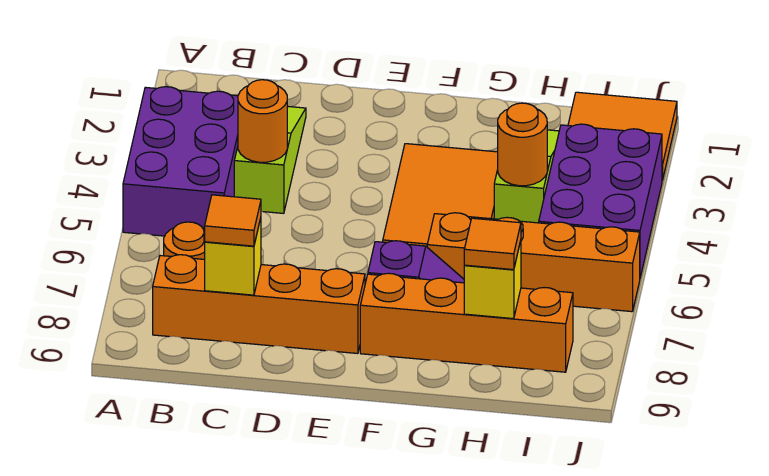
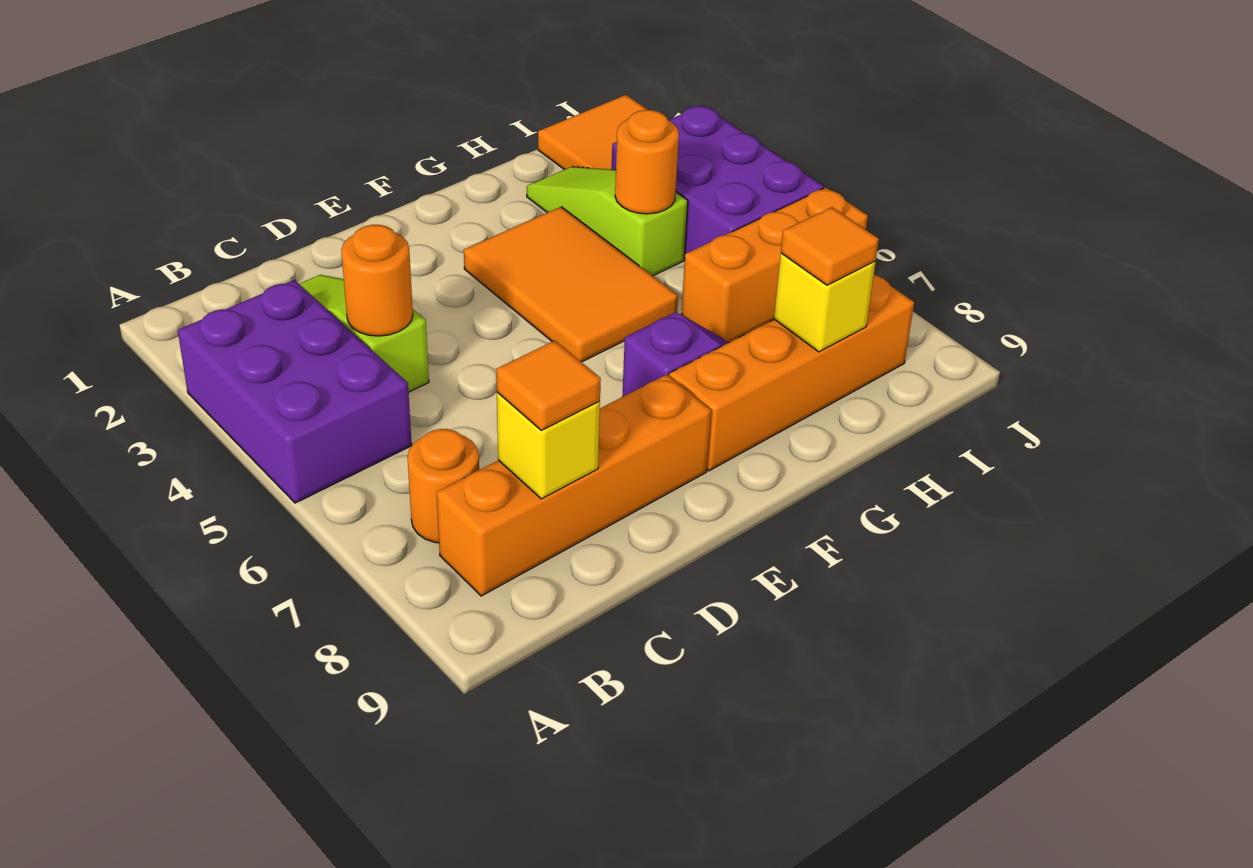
orange brick G6:J6 level 1 -> orange brick H6:J6 level 1

